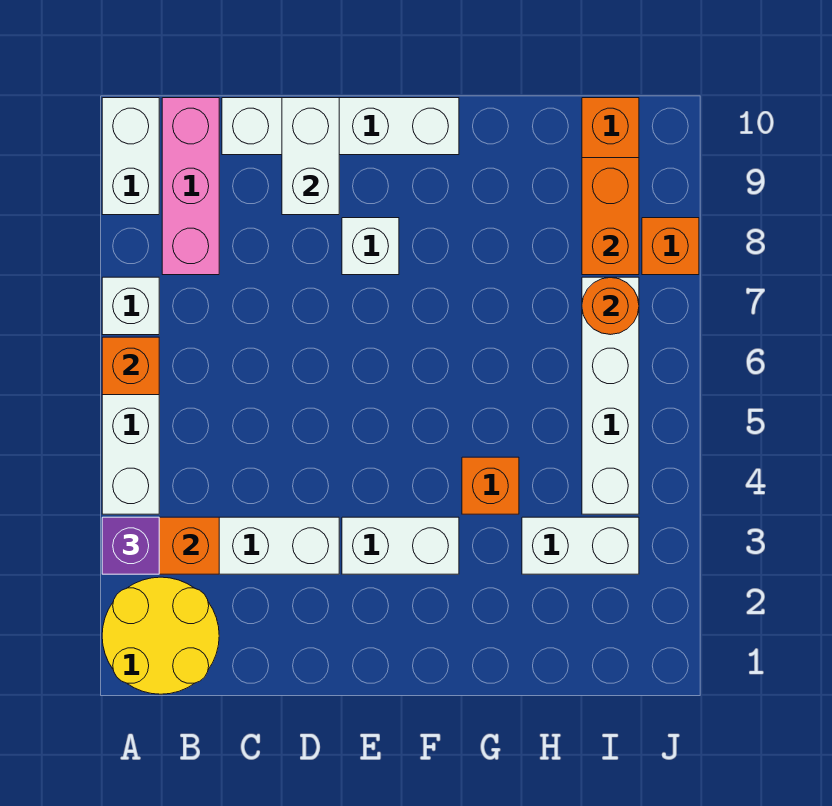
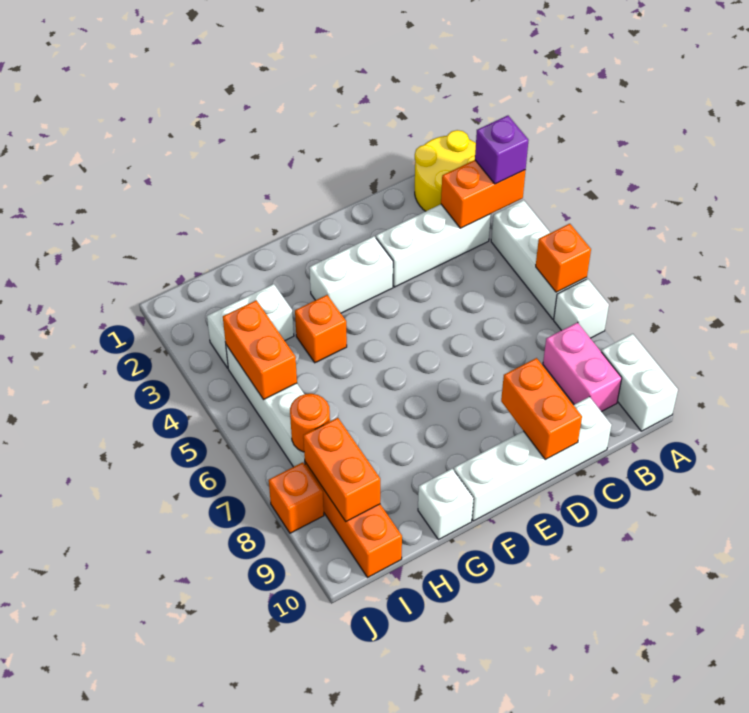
pink brick B8:B10 level 1 -> pink brick B8:B9 level 1
white brick D9:D10 level 2 -> orange brick D9:D10 level 2
white brick E8 level 1 -> white brick G10 level 1
none -> orange brick I4:I5 level 2

